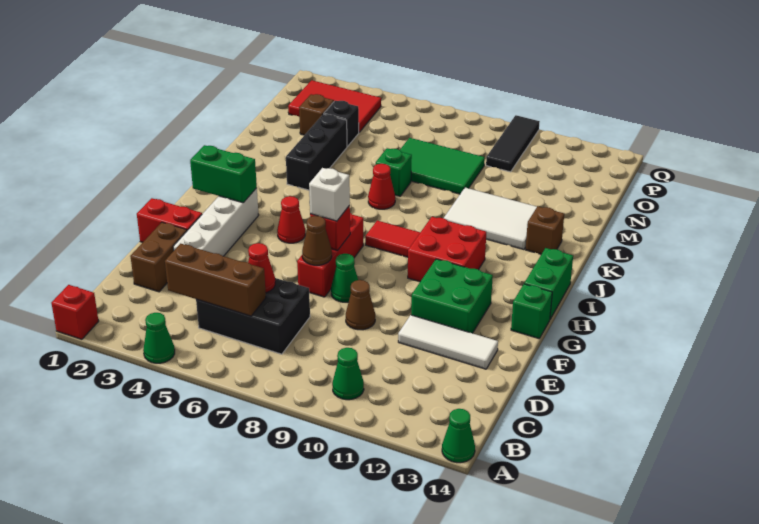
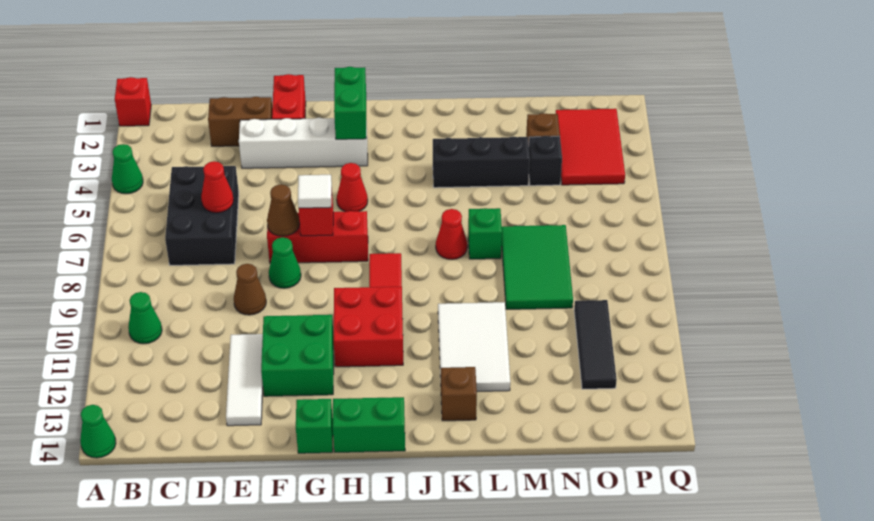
brown brick C4:C6 level 2 -> none
white brick G7 level 3 -> white tile G7 level 3
black tile O10:Q10 level 1 -> black tile O10:O12 level 1

